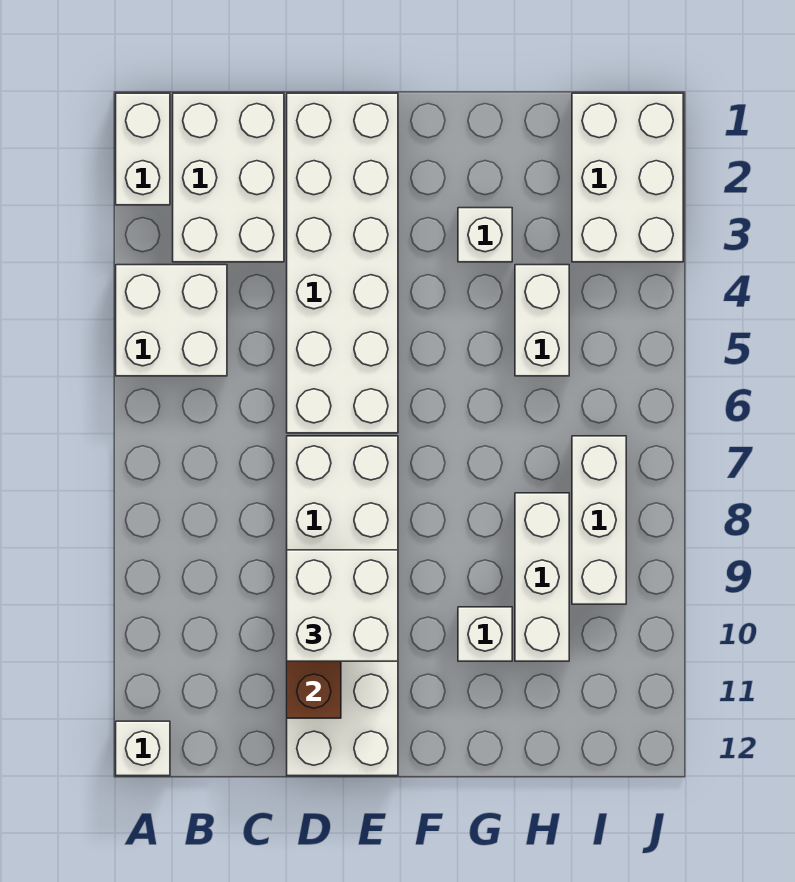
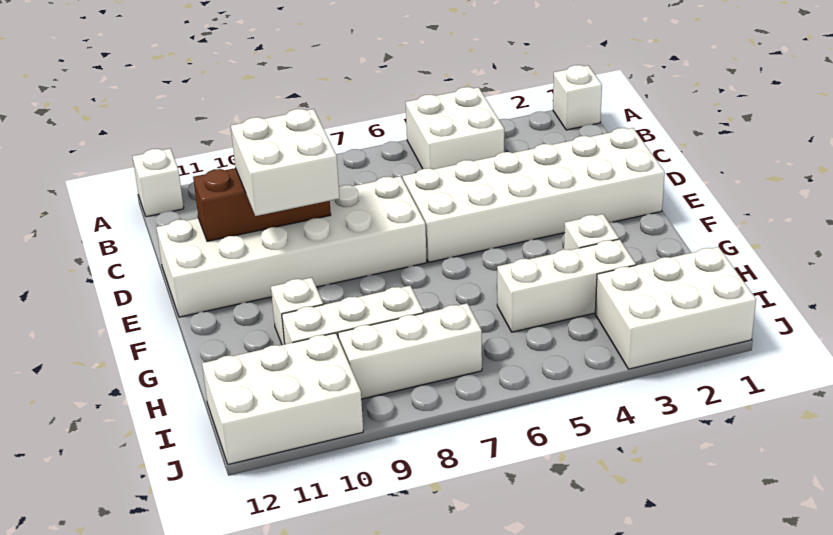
white brick A1:A2 level 1 -> white brick A1 level 1
white brick B1:C3 level 1 -> white brick I10:J12 level 1
white brick H4:H5 level 1 -> white brick H3:H5 level 1

